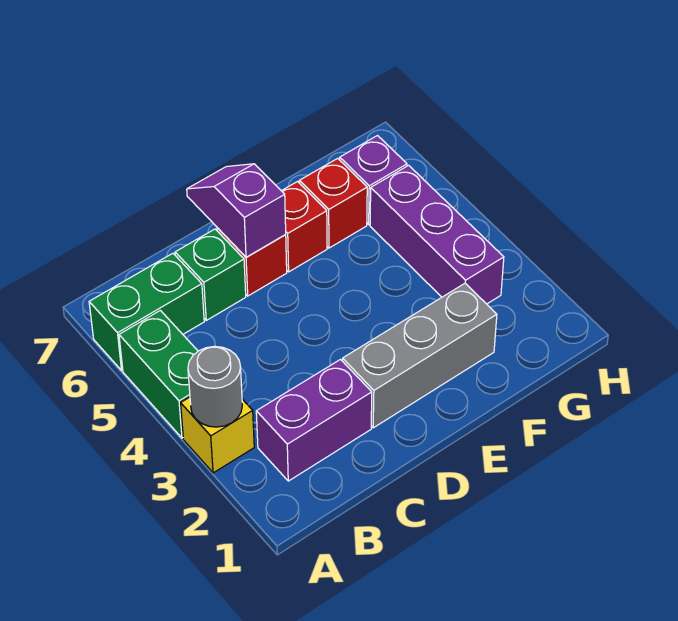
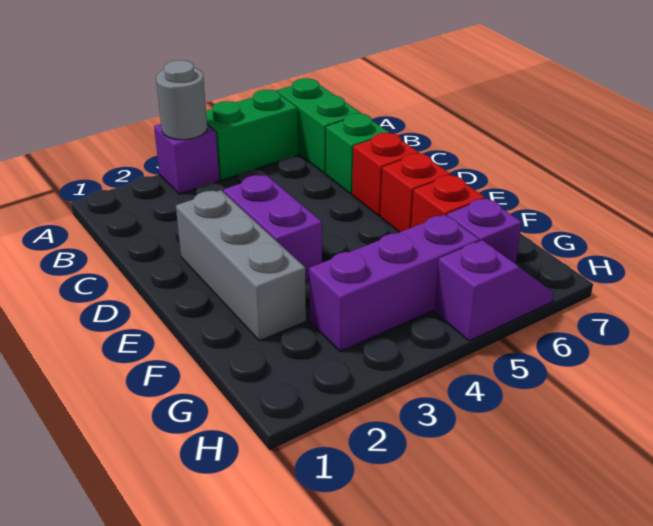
yellow brick A3 level 1 -> purple brick A3 level 1
purple brick B2:C2 level 1 -> purple brick D3:E3 level 1
purple slope D6:D7 level 2 top 6 -> purple slope H5:H6 level 1 top 5

